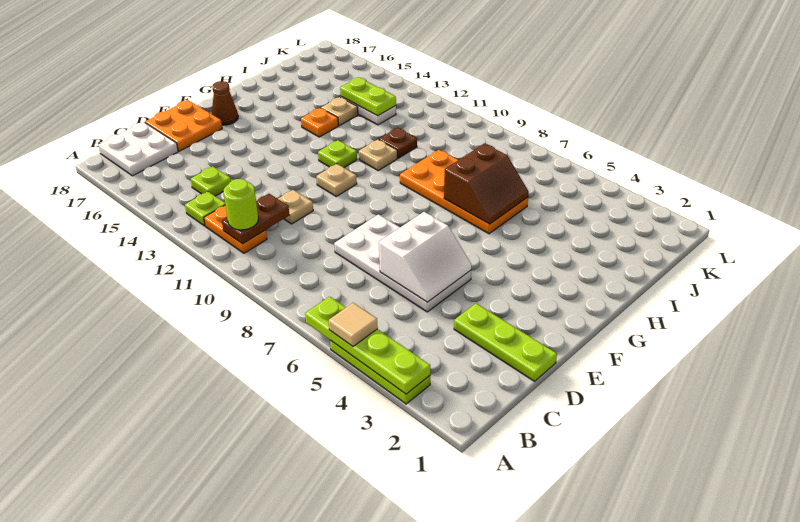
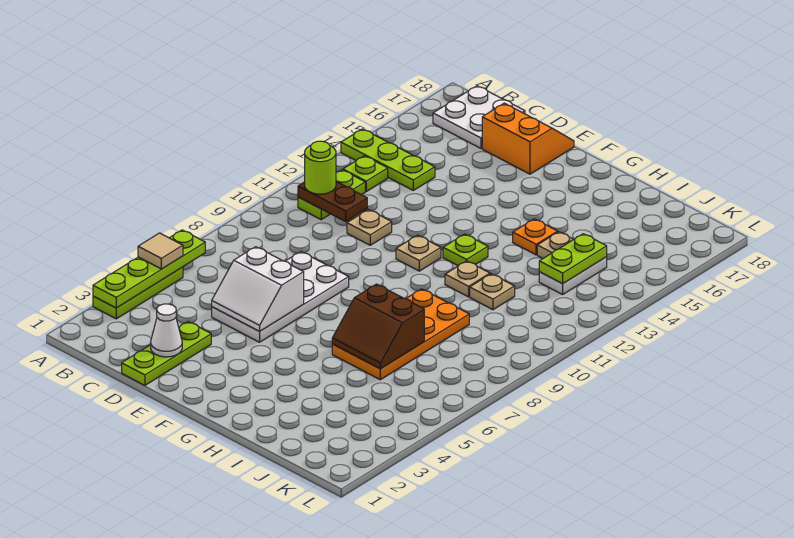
orange plate B11:B12 level 1 -> lime plate B11:B12 level 1
lime plate C14 level 1 -> lime plate A14:C14 level 1
none -> white cone D2 level 2
orange plate D17:E18 level 1 -> orange slope D17:E18 level 1 top 17
brown cone F17 level 1 -> none
brown plate I11 level 1 -> tan plate I11 level 1

